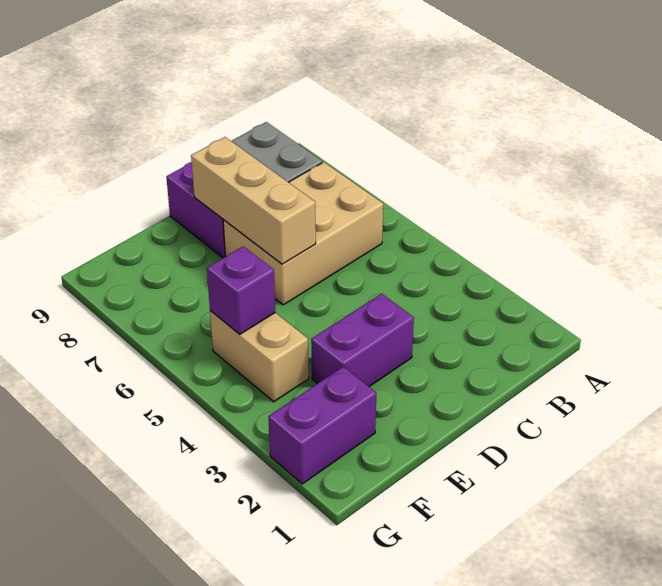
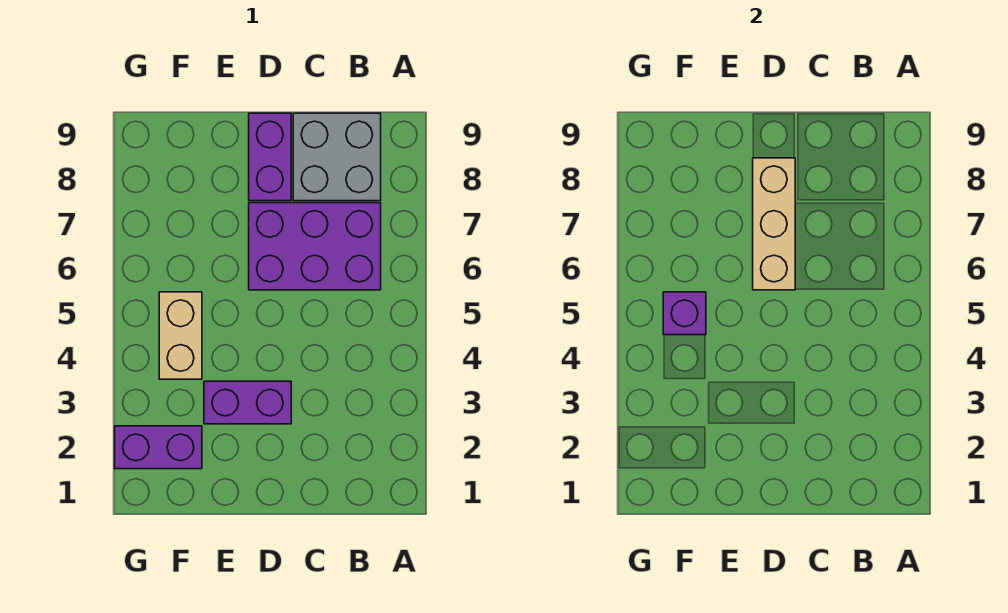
tan brick B6:D7 level 1 -> purple brick B6:D7 level 1

